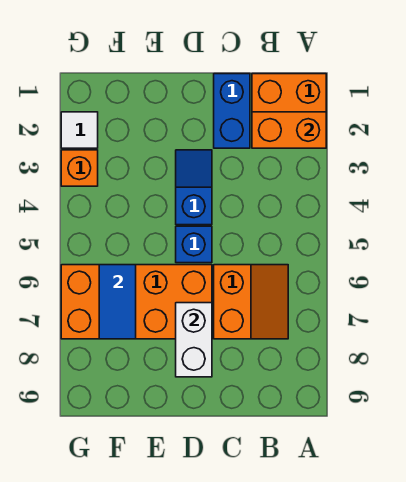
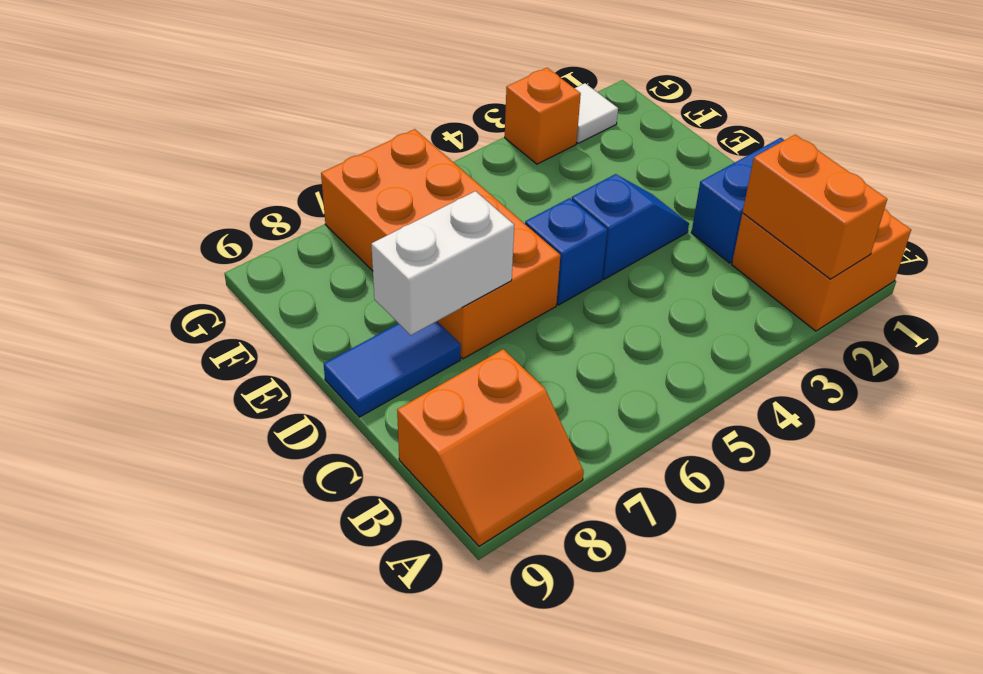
orange slope B6:C7 level 1 top C -> orange slope A8:B9 level 1 top B
blue tile F6:F7 level 2 -> blue tile D8:D9 level 1

